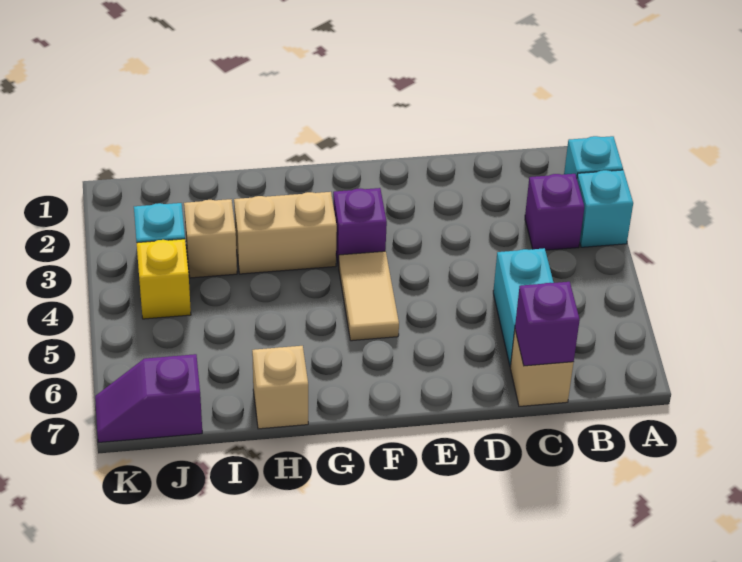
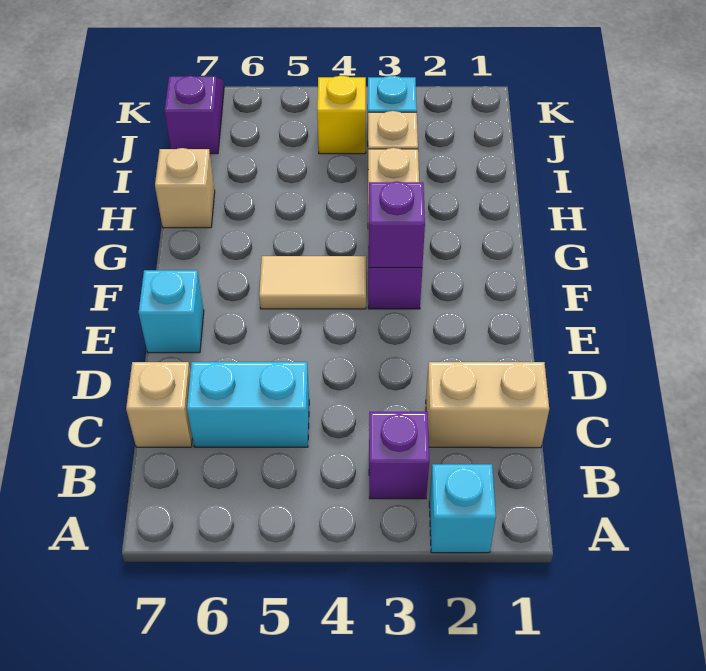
cyan brick A3 level 1 -> cyan brick E7 level 1
none -> tan brick C1:C2 level 1
purple brick C7 level 2 -> purple brick F3 level 2

